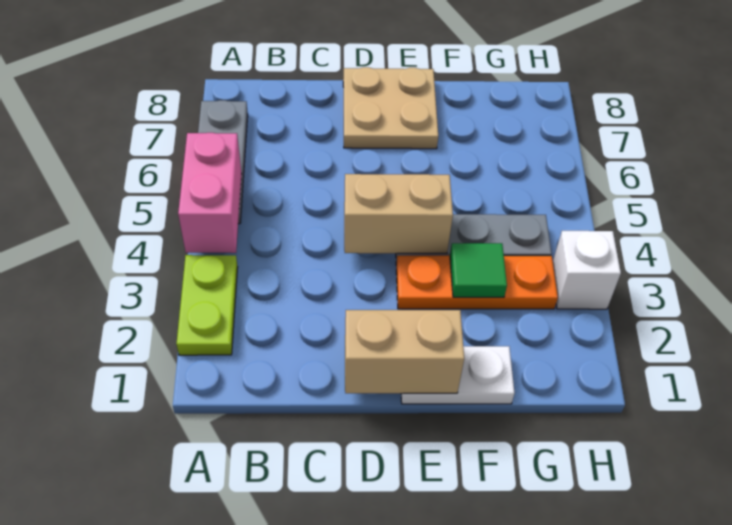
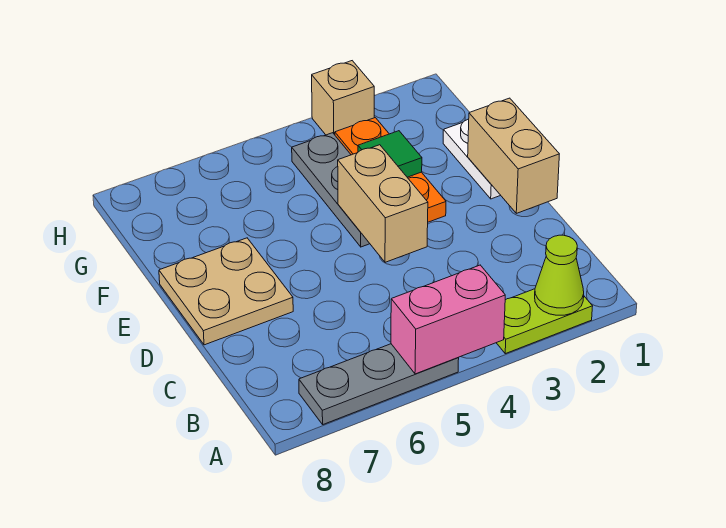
none -> lime cone A2 level 2
white brick H3 level 1 -> tan brick H3 level 1

